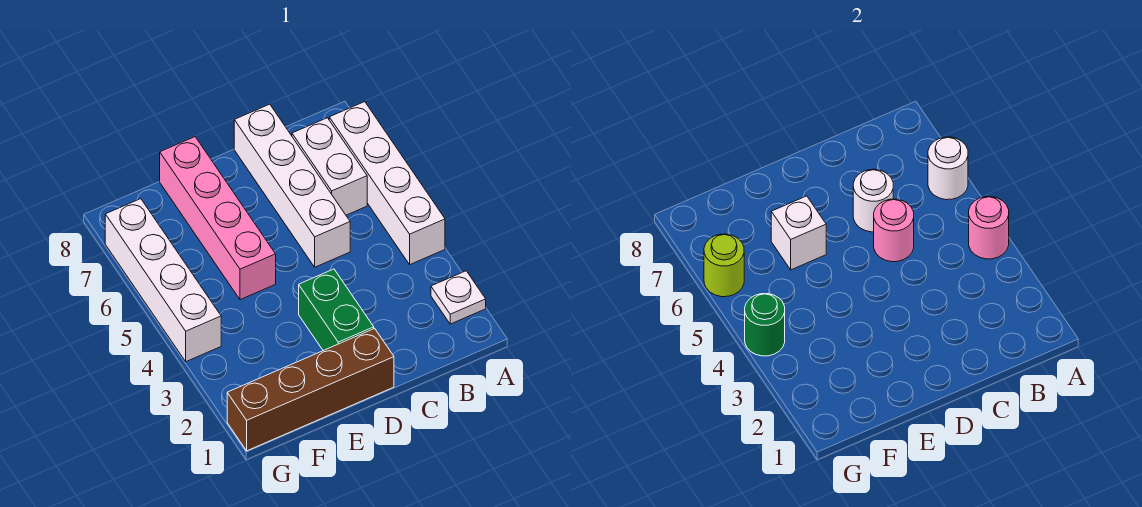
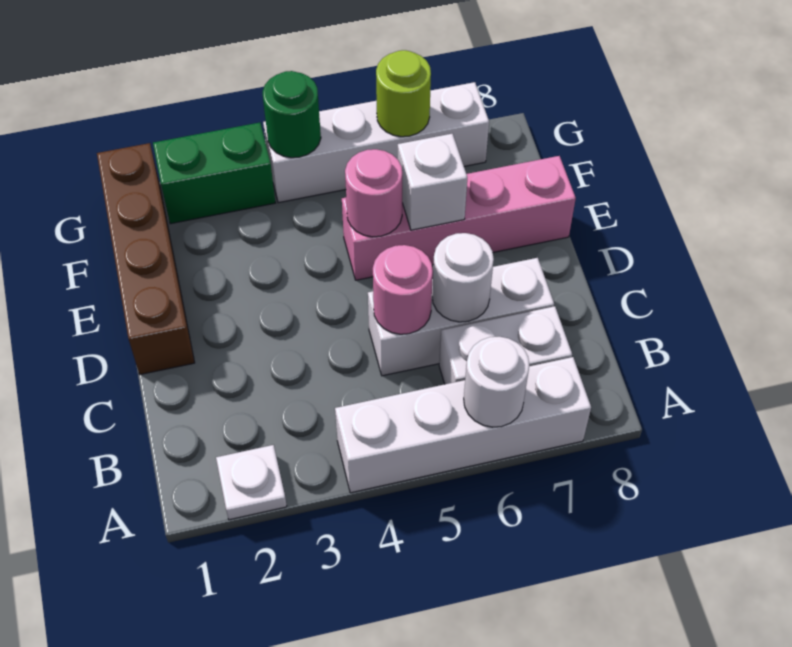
pink round brick A4 level 2 -> pink round brick E5 level 2
white brick C5:C8 level 1 -> white brick C5:C7 level 1
green brick D2:D3 level 1 -> green brick G2:G3 level 1

